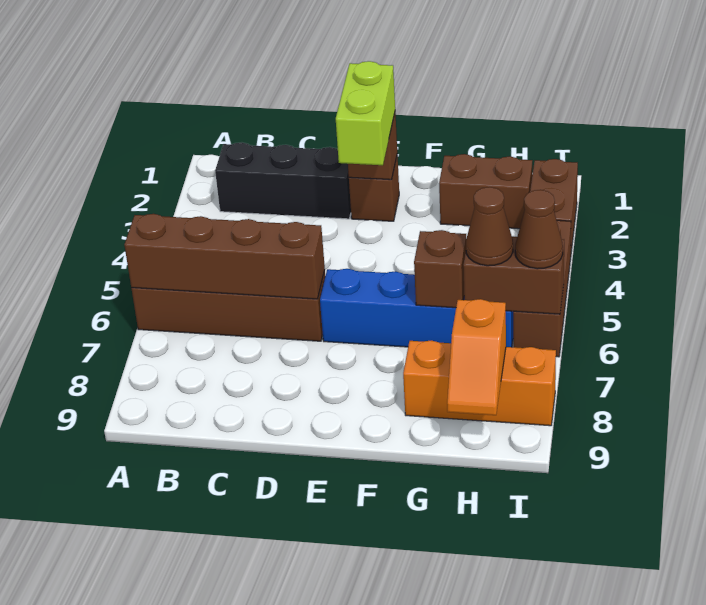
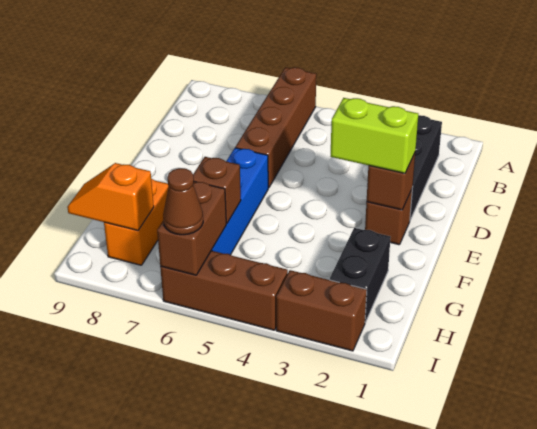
brown brick A6:D6 level 2 -> none
brown brick G2:H2 level 1 -> black brick G2:H2 level 1
orange brick G8:I8 level 1 -> orange brick G8:H8 level 1
brown cone H6 level 3 -> none

